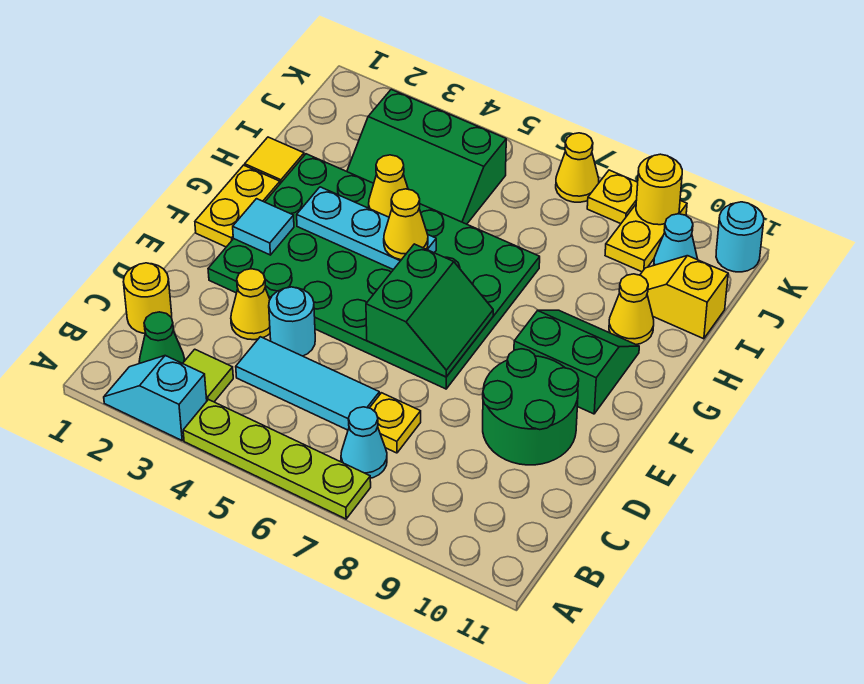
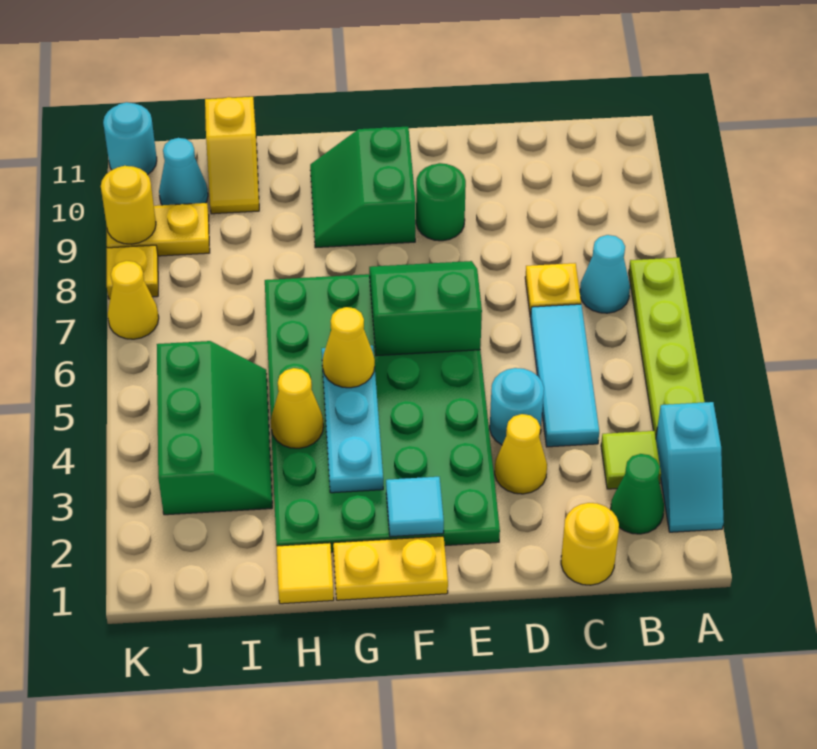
green round brick D9:E10 level 1 -> green round brick E9 level 1
yellow cone H10 level 1 -> none

